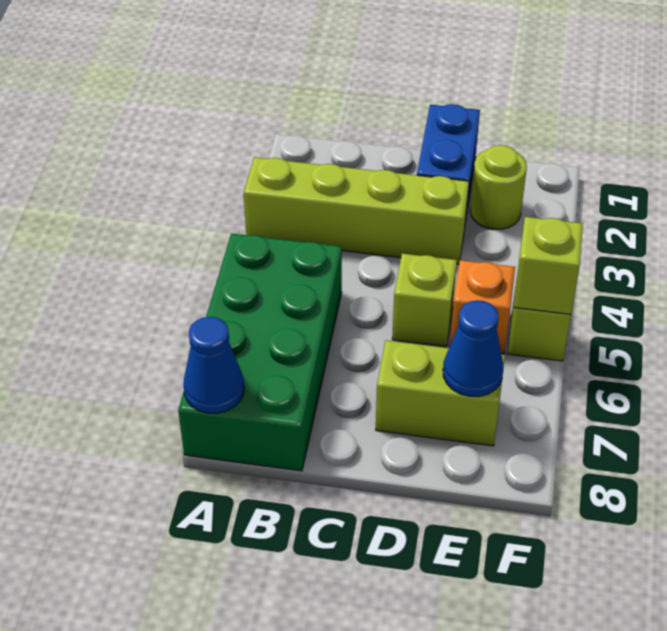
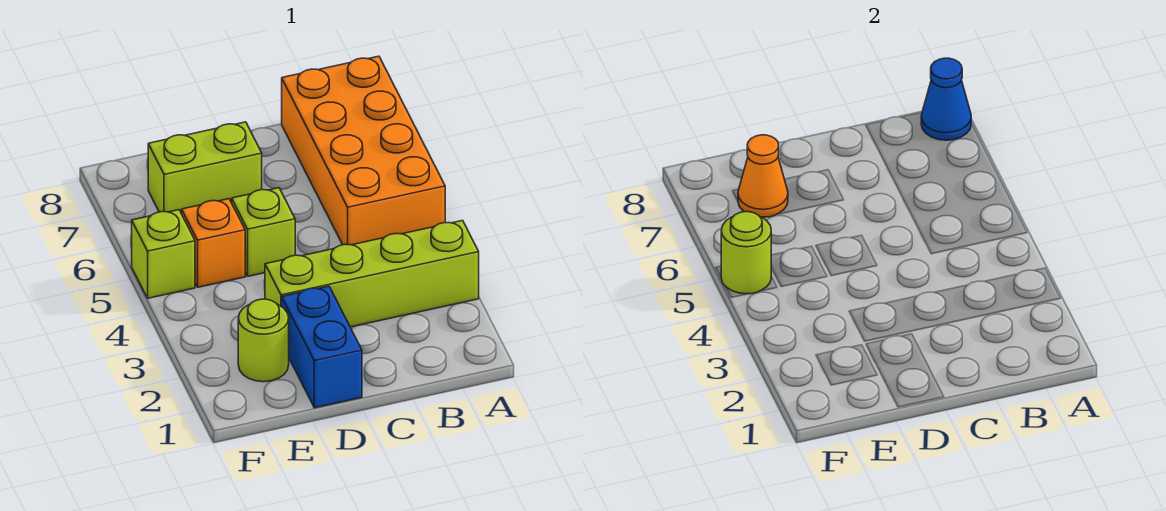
green brick A5:B8 level 1 -> orange brick A5:B8 level 1
blue cone E7 level 2 -> orange cone E7 level 2
lime brick F5 level 2 -> lime round brick F5 level 2

